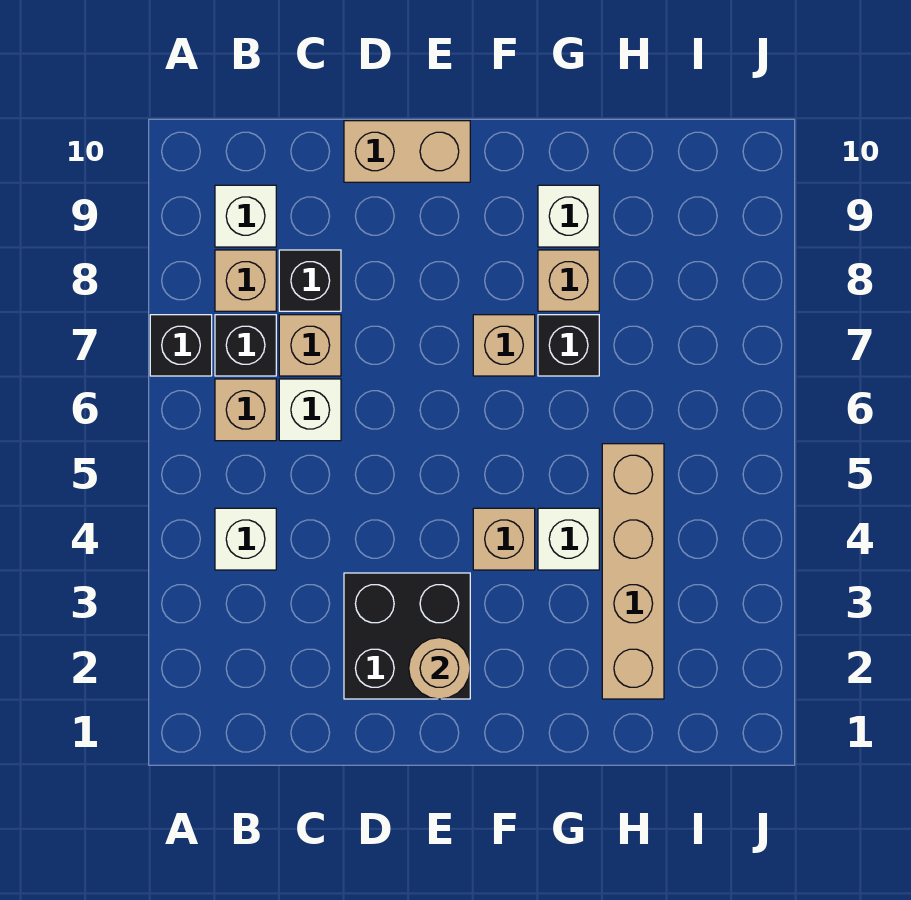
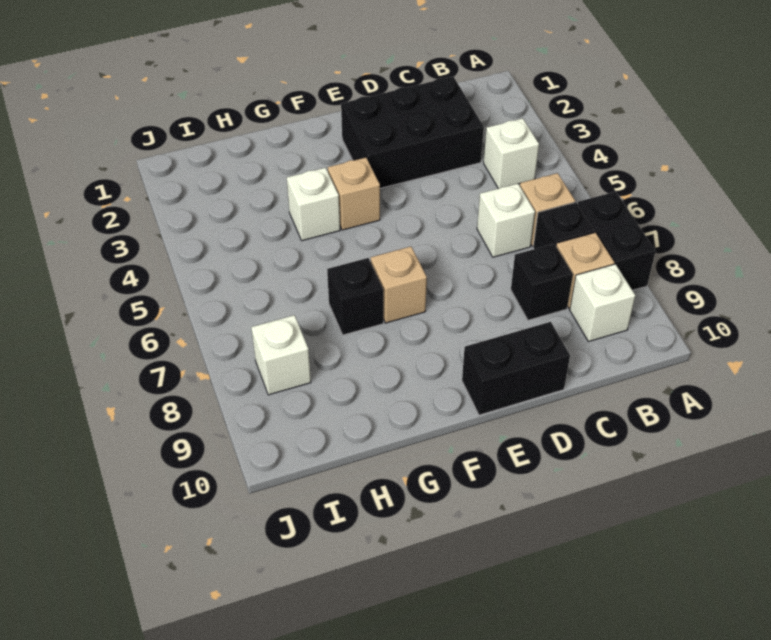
black brick A7 level 1 -> black brick A7:A8 level 1
tan brick C7 level 1 -> none
black brick D2:E3 level 1 -> black brick C2:E3 level 1
tan brick D10:E10 level 1 -> black brick D10:E10 level 1
tan round brick E2 level 2 -> none
tan brick G8 level 1 -> none
white brick G9 level 1 -> white brick I8 level 1
tan brick H2:H5 level 1 -> none

